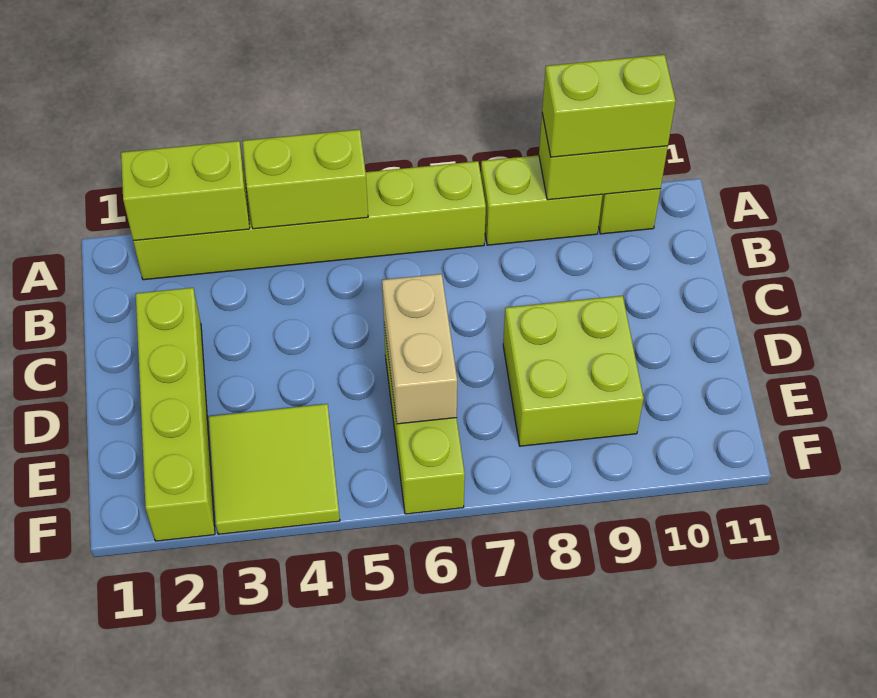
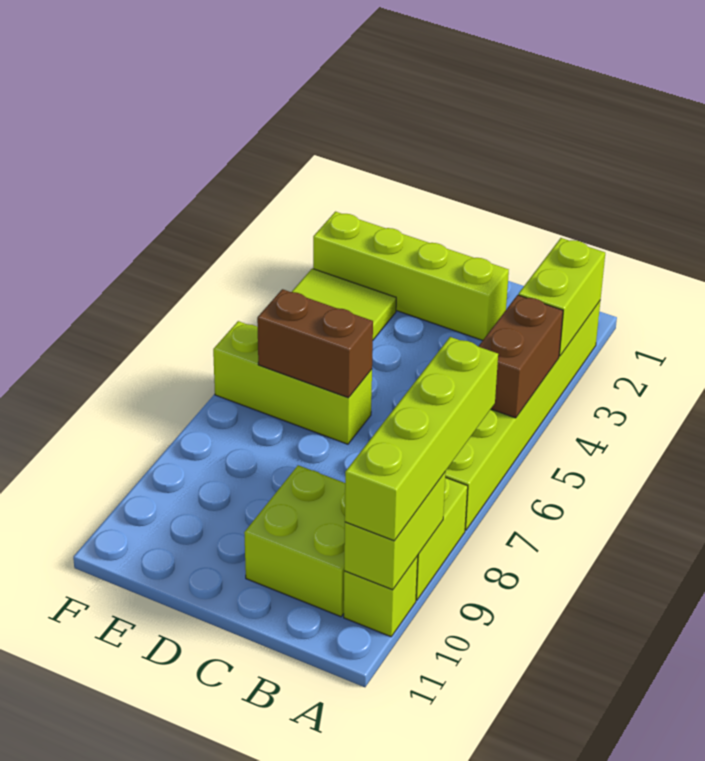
lime brick A4:A5 level 2 -> brown brick A4:A5 level 2
lime brick A9:A10 level 3 -> lime brick A7:A10 level 3
tan brick D6:E6 level 2 -> brown brick D6:E6 level 2
lime brick D8:E9 level 1 -> lime brick B9:C10 level 1

